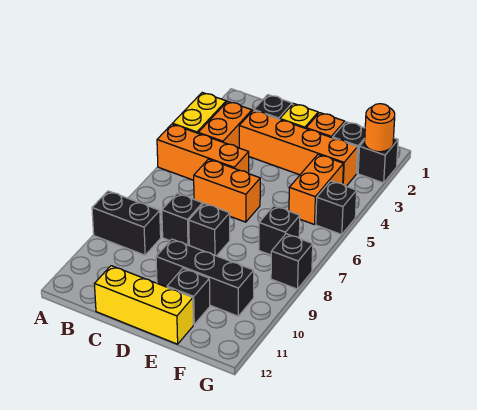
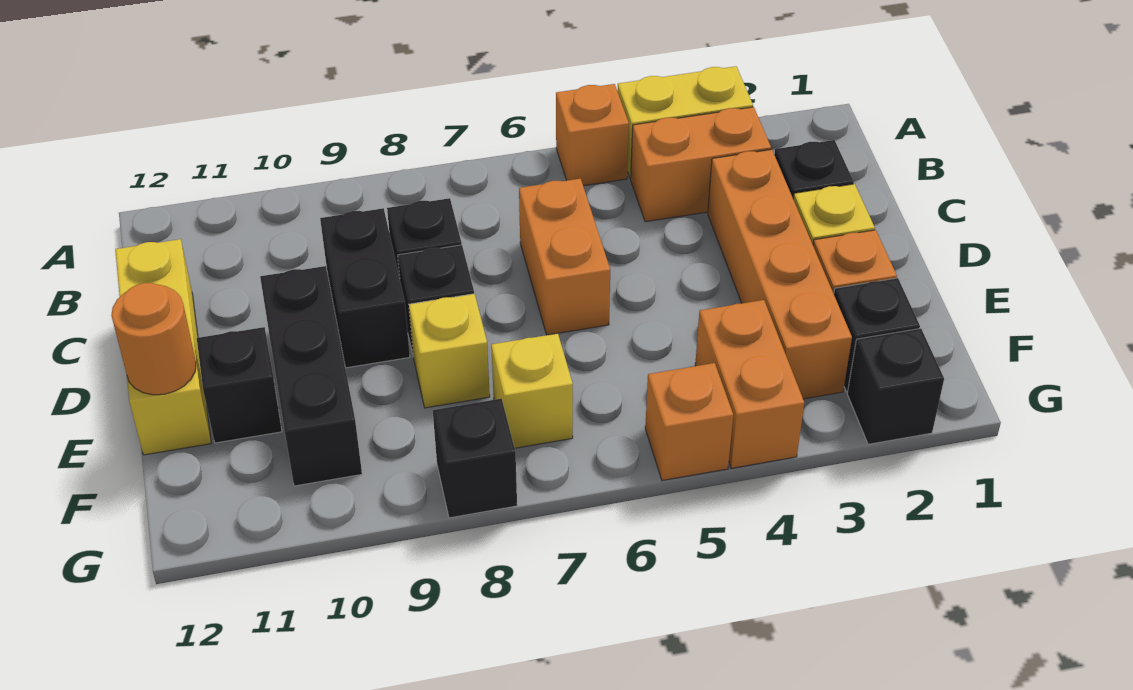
orange brick A5:C5 level 1 -> orange brick A5 level 1
black brick A9:B9 level 1 -> black brick C9:D9 level 1
none -> yellow brick E8 level 1
orange brick F4:F5 level 1 -> orange brick F4:G4 level 1
black brick F7 level 1 -> yellow brick F7 level 1
orange round brick G2 level 2 -> orange round brick E12 level 2
black brick G5 level 1 -> orange brick G5 level 1

